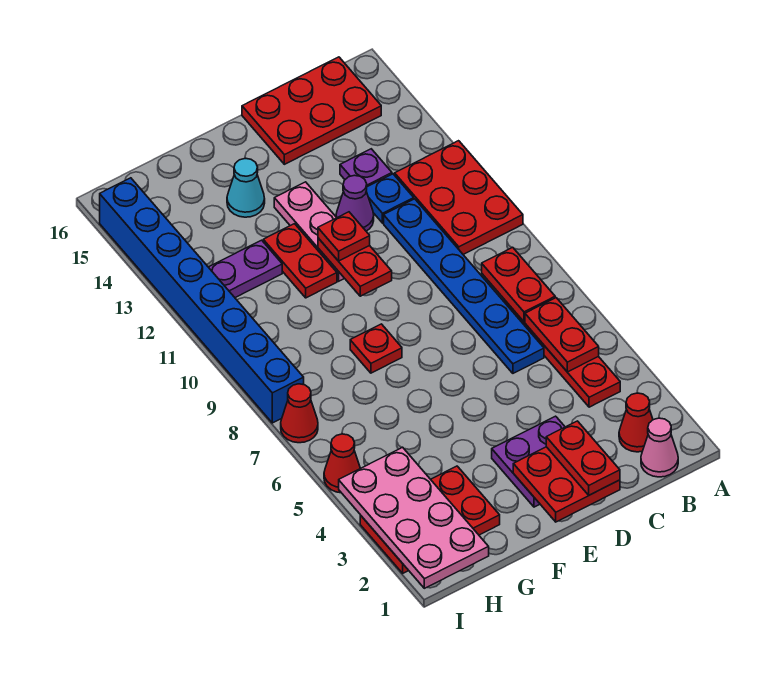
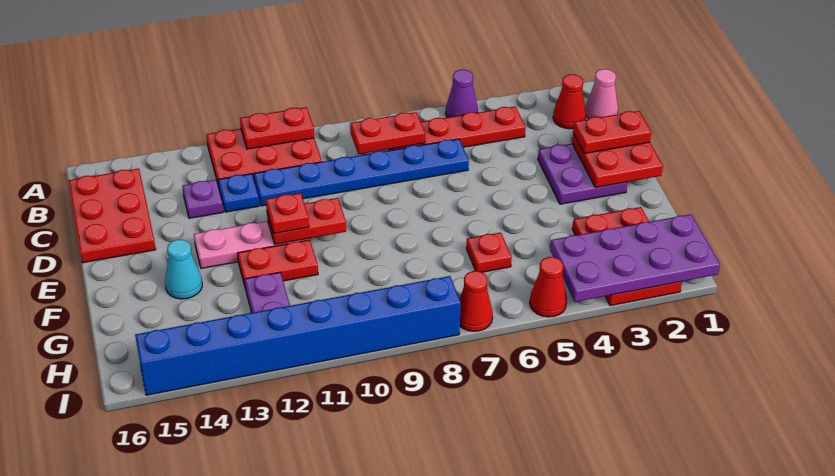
red plate B5:B6 level 2 -> red plate A10:A11 level 2
purple cone D12 level 1 -> purple cone A5 level 1
red plate F8 level 1 -> red plate G6 level 1
pink plate H1:I4 level 2 -> purple plate H1:I4 level 2

